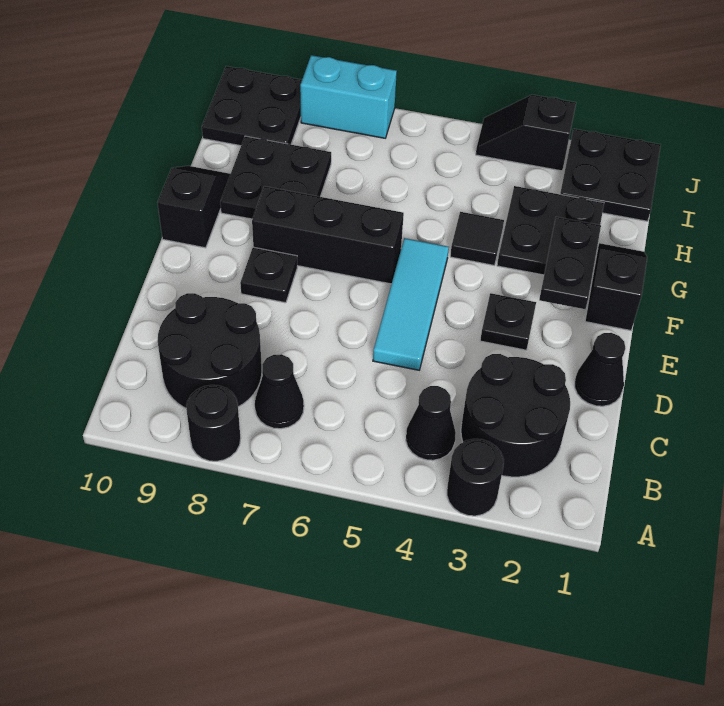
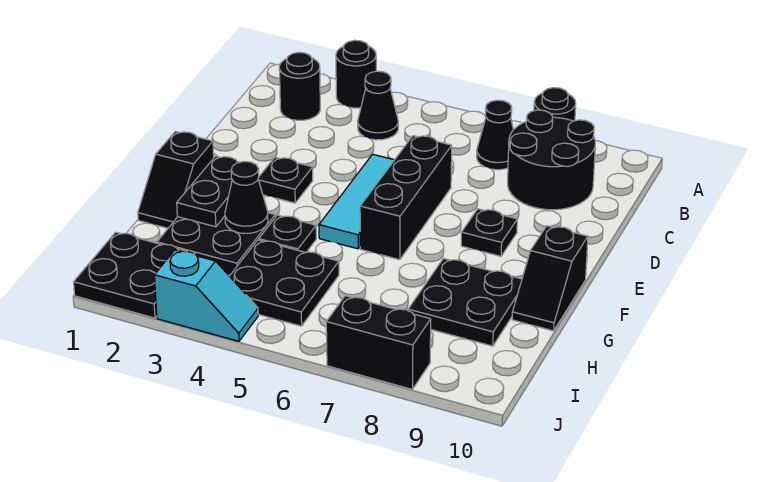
black round brick B2:C3 level 1 -> black round brick B2 level 1
black cone D1 level 1 -> black cone G3 level 2
black brick F6:F8 level 1 -> black brick D6:F6 level 1
black tile G4 level 1 -> black plate G4 level 1
black plate I9:J10 level 1 -> black plate H4:I5 level 1
black slope J3:J4 level 1 top 3 -> cyan slope J3:J4 level 1 top 3
cyan brick J7:J8 level 1 -> black brick J7:J8 level 1

